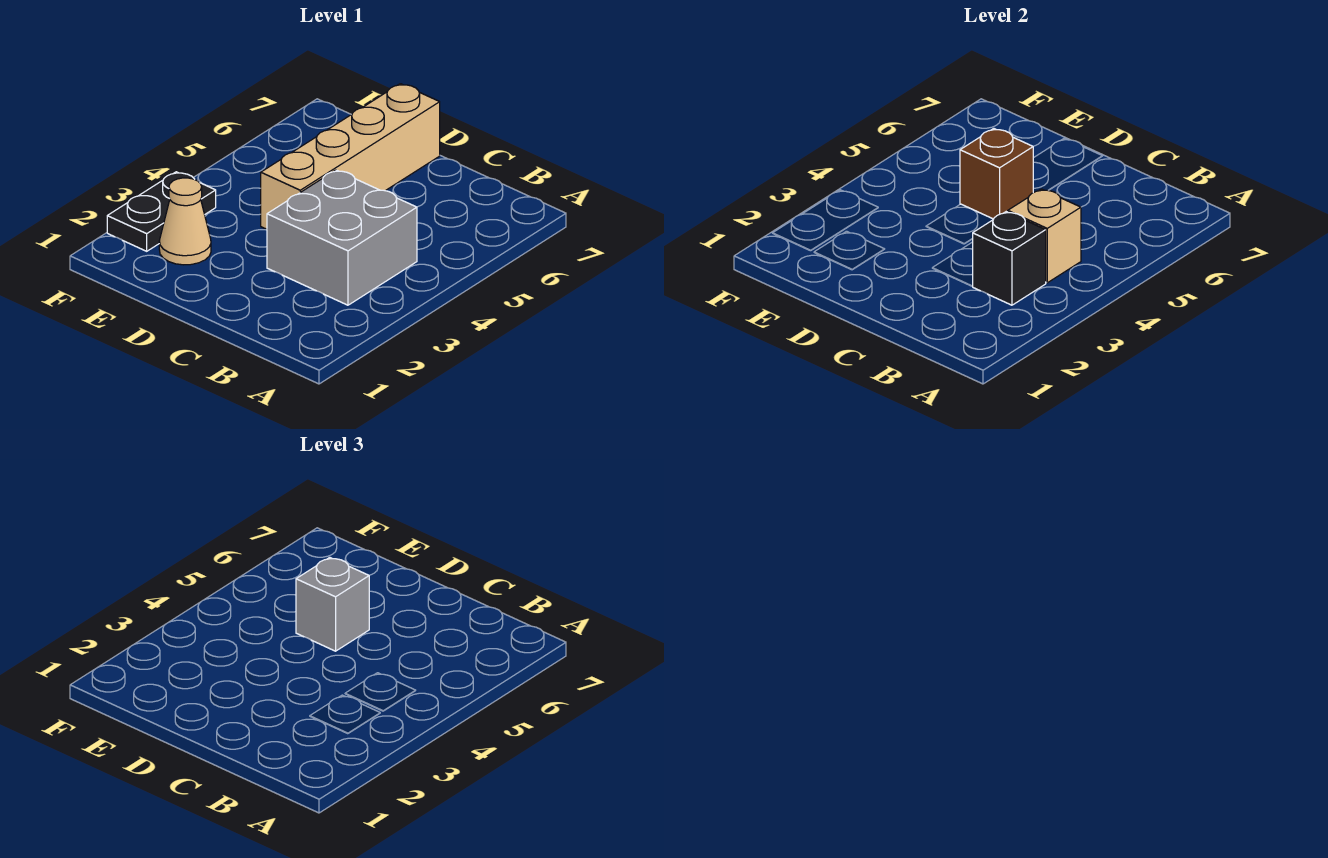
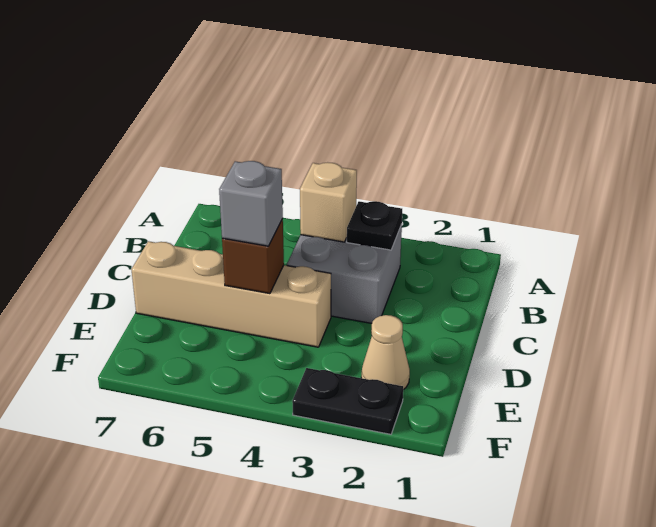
black brick B3 level 2 -> black plate B3 level 2

